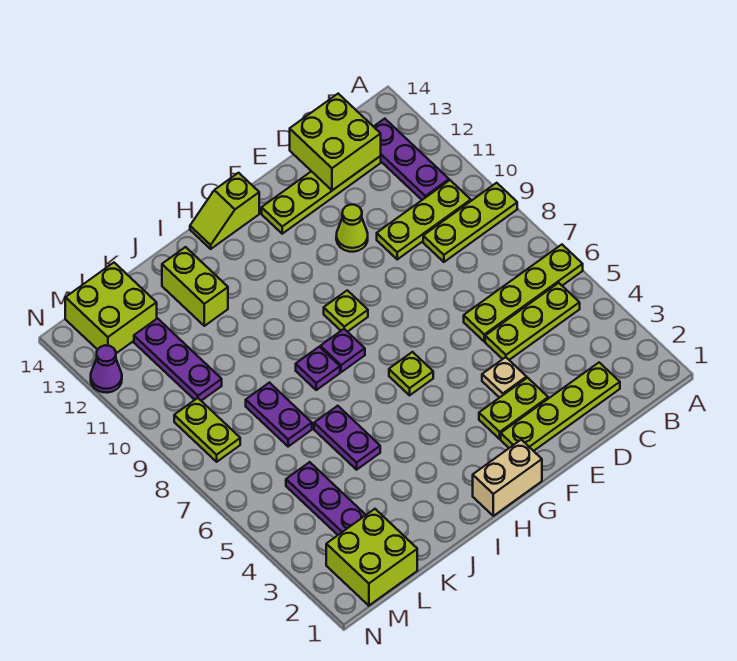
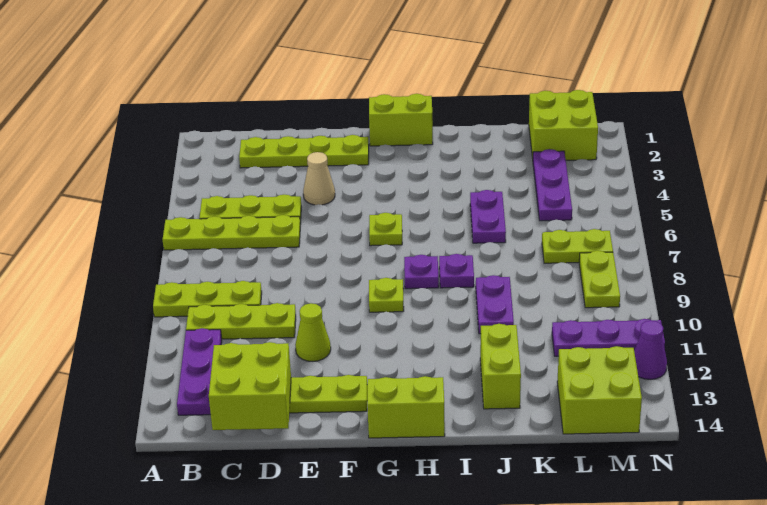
lime plate E3:F3 level 1 -> lime plate L7:M7 level 1
tan plate E4 level 1 -> tan cone E4 level 1
tan brick G1:H1 level 1 -> lime brick G1:H1 level 1
lime slope G14:H14 level 1 top G -> lime brick G14:H14 level 1
purple plate K7:K8 level 1 -> purple plate J9:J10 level 1
purple plate L10:L12 level 1 -> purple plate L11:N11 level 1

